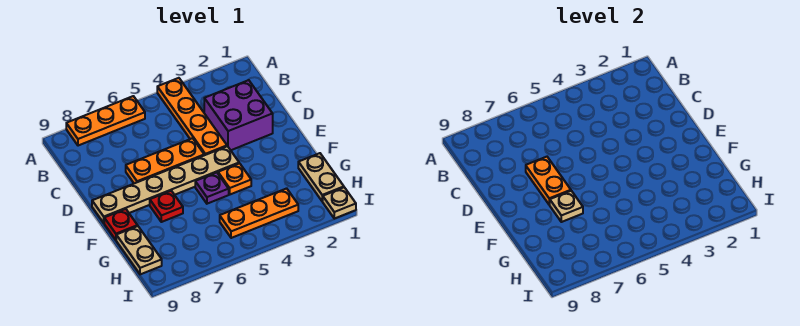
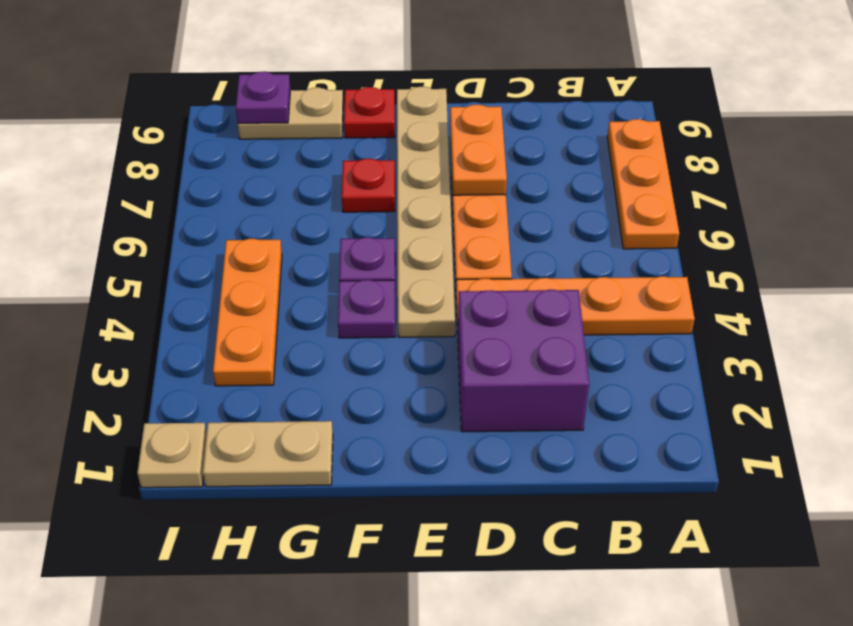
orange plate D7:E7 level 2 -> orange plate D7:D8 level 2
orange plate F4 level 1 -> purple plate F4 level 1
tan plate F7 level 2 -> none
none -> purple plate H9 level 2

